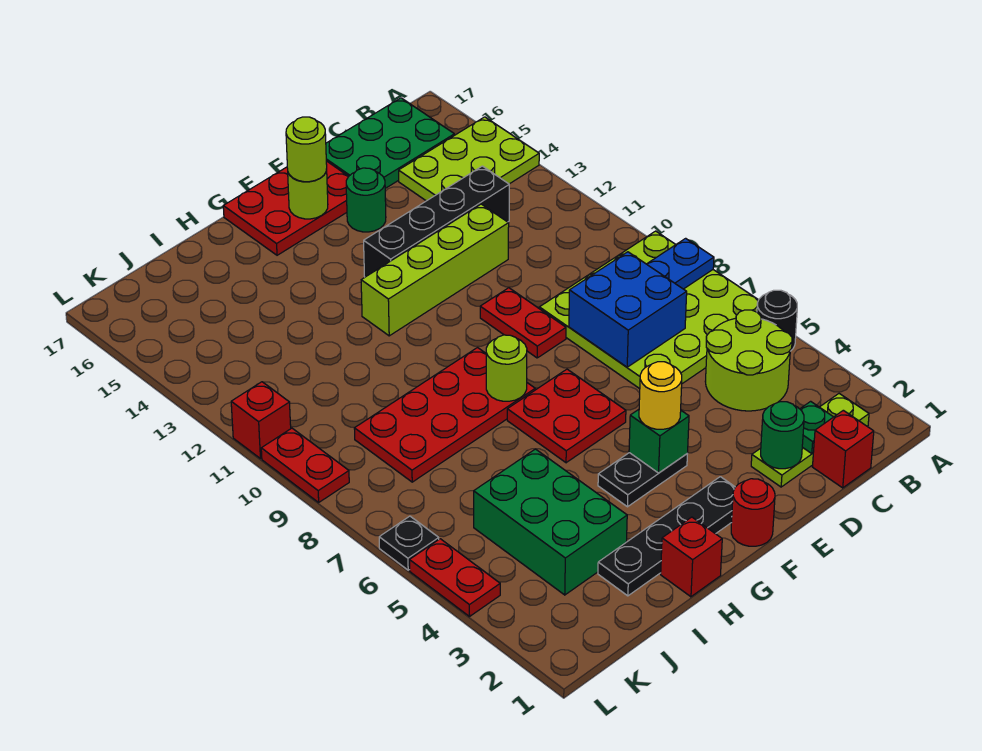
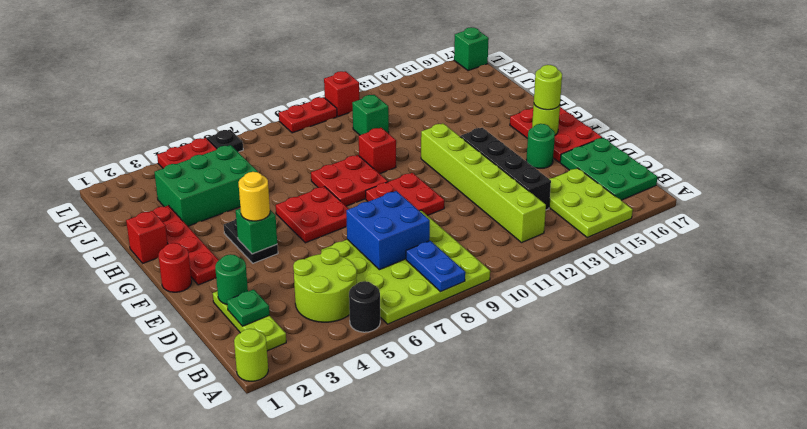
red brick C1 level 1 -> red brick H10 level 1
lime brick D12:G12 level 1 -> lime brick B12:G12 level 1
red plate E9:E10 level 1 -> red plate E9:F10 level 1
black plate F2:I2 level 1 -> red plate F2:I2 level 1
red plate G8:J9 level 1 -> red plate G8:H9 level 1
lime round brick G8 level 2 -> lime round brick A1 level 1
none -> green brick J11 level 1
none -> green brick L17 level 1

